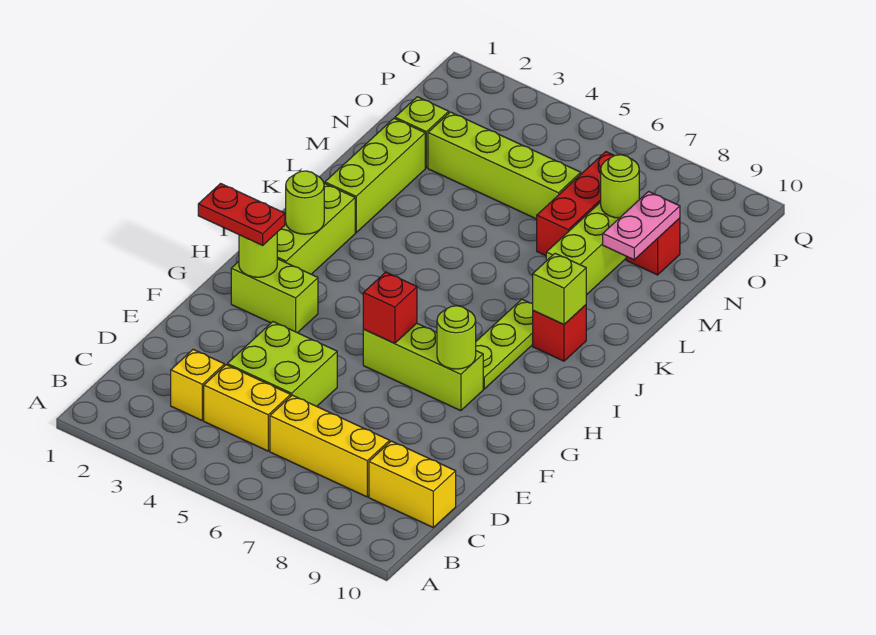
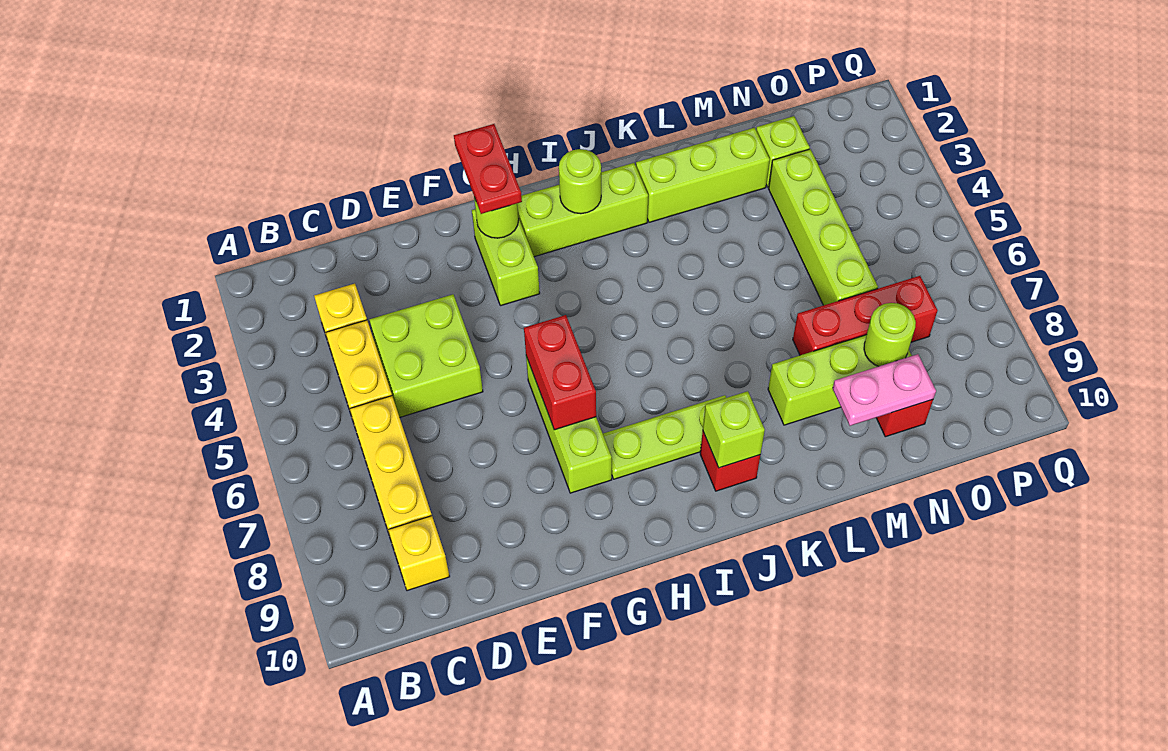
yellow brick C9:C10 level 1 -> yellow brick C9 level 1
red brick G6 level 2 -> red brick G6:G7 level 2
lime round brick G8 level 2 -> none

